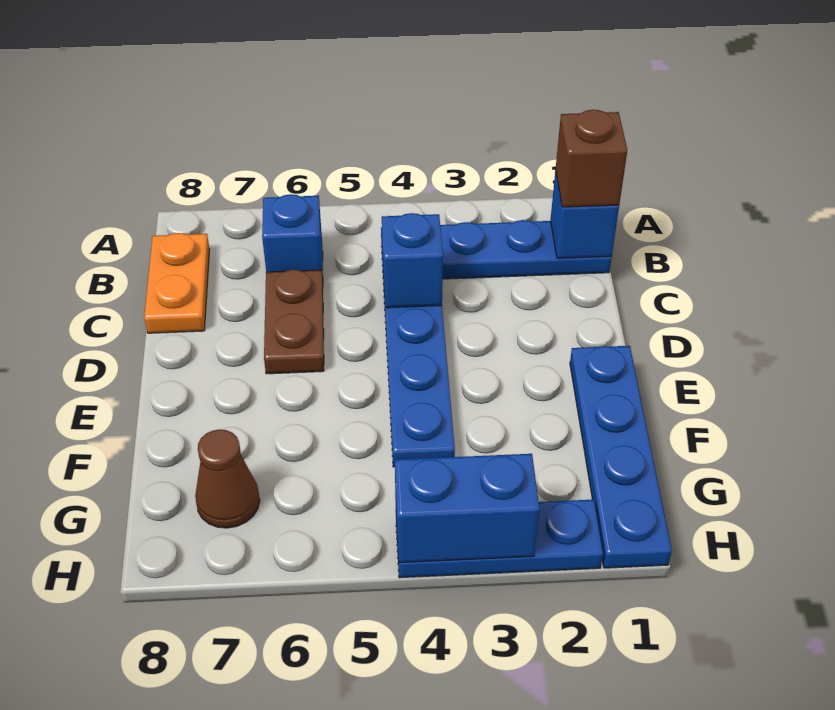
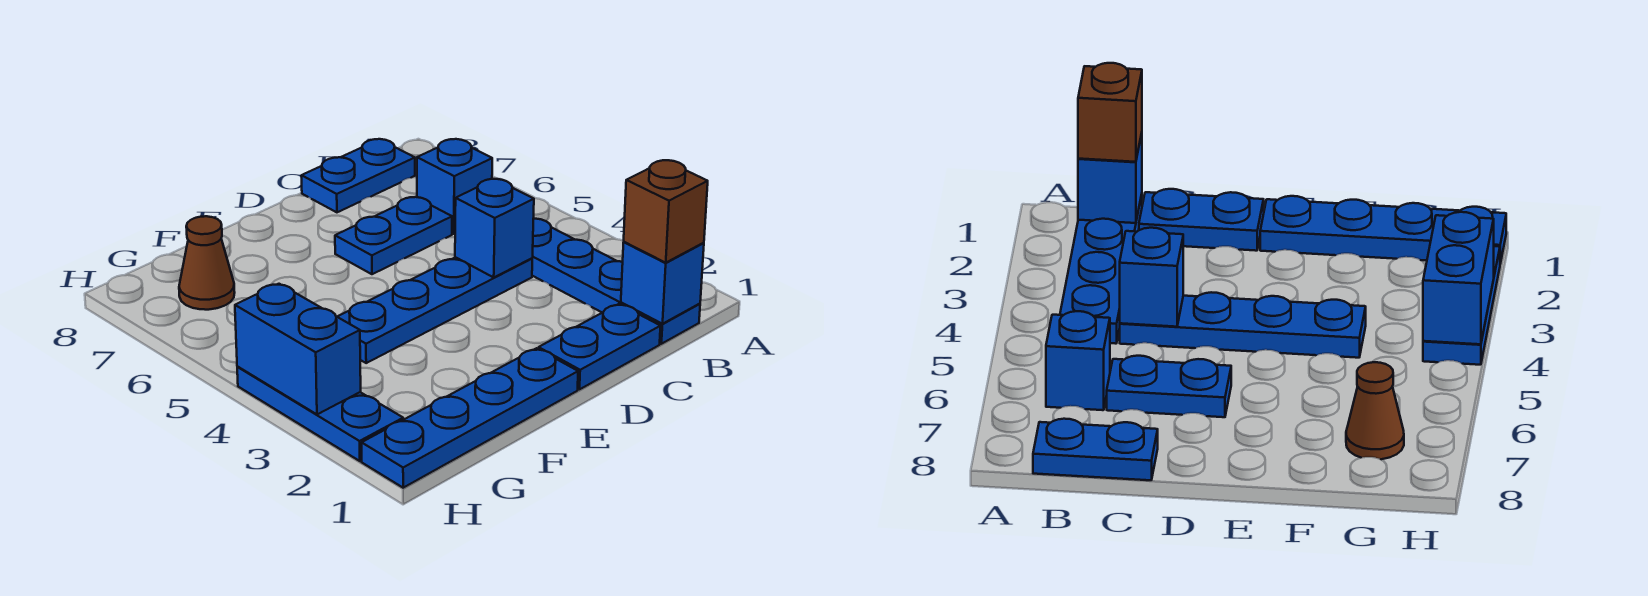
orange plate B8:C8 level 1 -> blue plate B8:C8 level 1
none -> blue plate C1:D1 level 1
brown plate C6:D6 level 1 -> blue plate C6:D6 level 1

